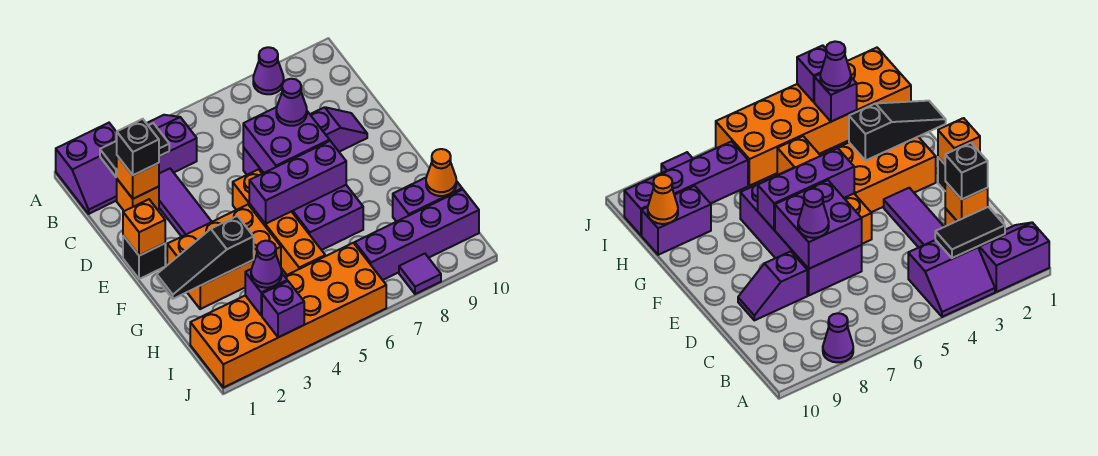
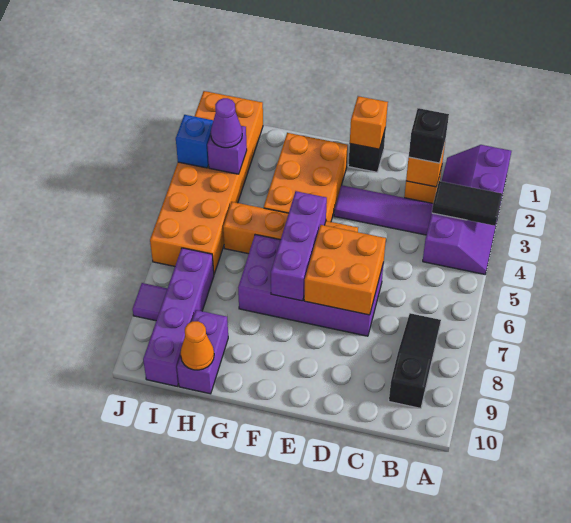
purple cone A8 level 1 -> none
black tile B2:B3 level 2 -> black tile A3:B3 level 2
purple brick D6:E7 level 2 -> orange brick D6:E7 level 2
purple cone D7 level 3 -> none
purple slope D8:D9 level 1 top 8 -> none
black slope G1:G3 level 2 top 3 -> black slope B7:B9 level 1 top 9
purple brick J3 level 2 -> blue brick J3 level 2

